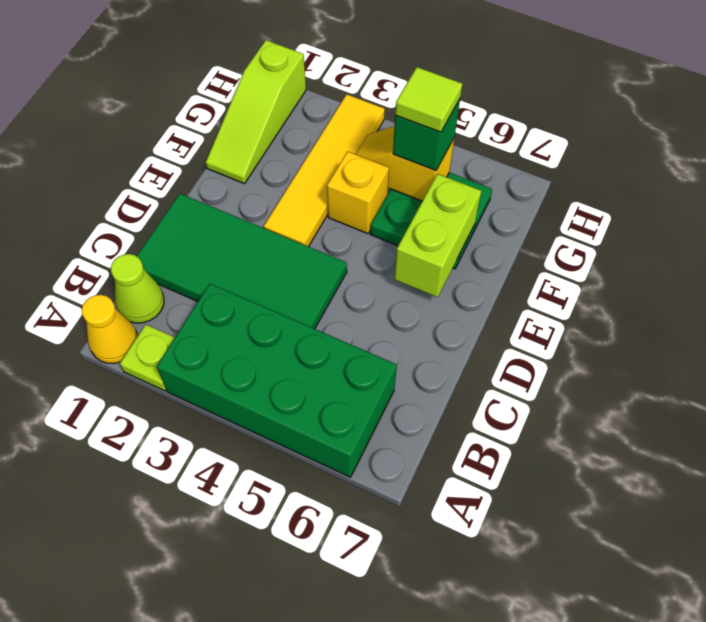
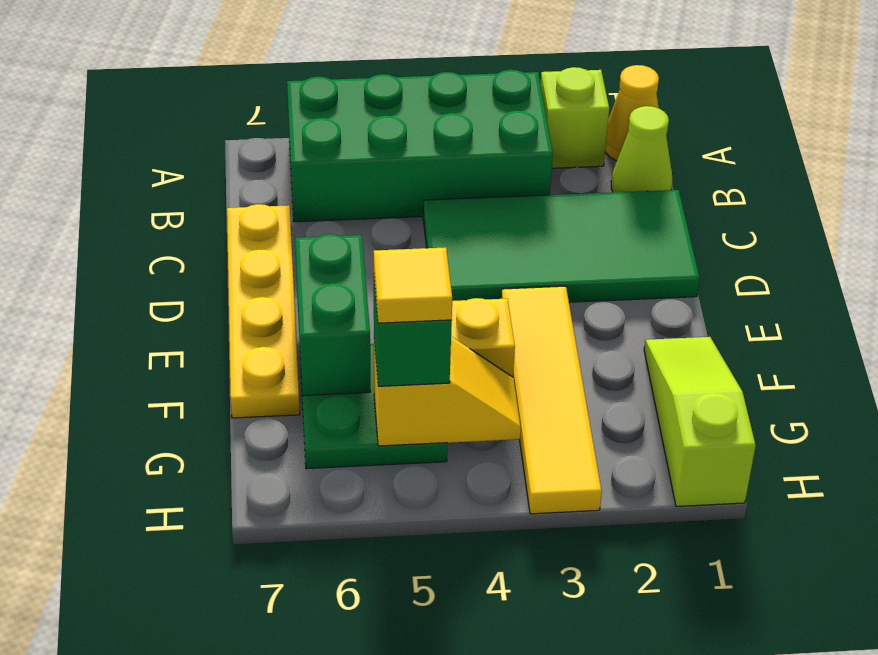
lime plate A2 level 1 -> lime brick A2 level 1
none -> yellow plate C7:F7 level 1
lime brick E6:F6 level 2 -> green brick E6:F6 level 2
lime tile G5 level 4 -> yellow tile G5 level 4

